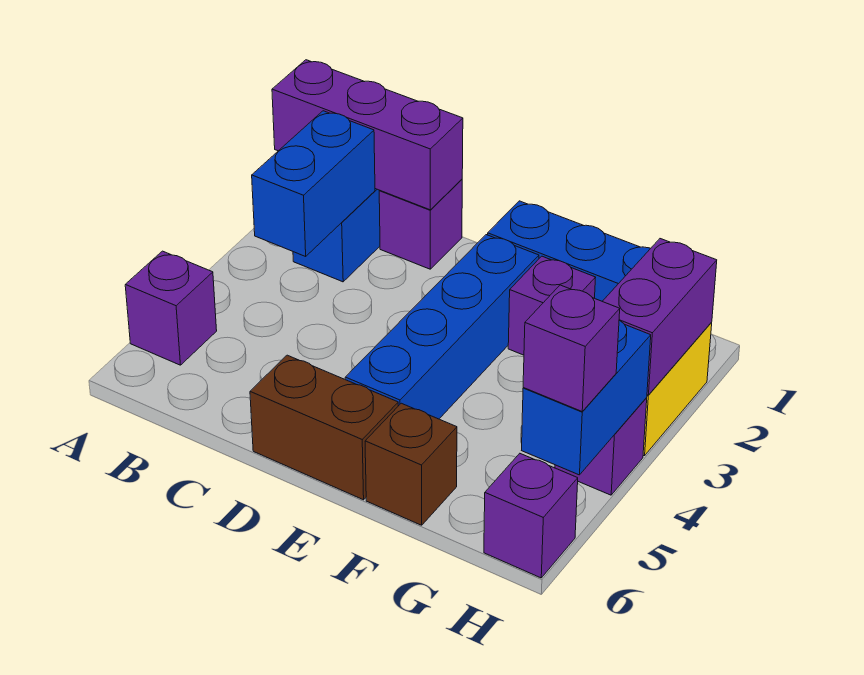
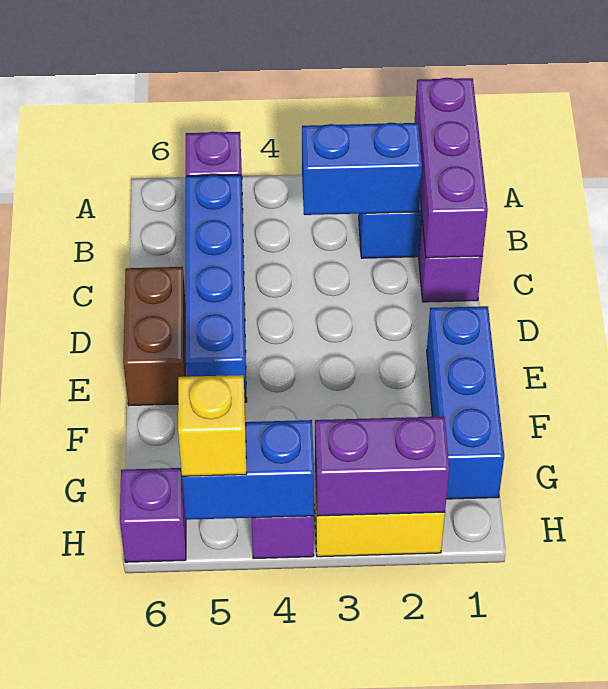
blue brick E2:E5 level 1 -> blue brick B5:E5 level 1
purple brick F2 level 1 -> none
brown brick F6 level 1 -> none
purple brick H5 level 3 -> yellow brick H5 level 3

